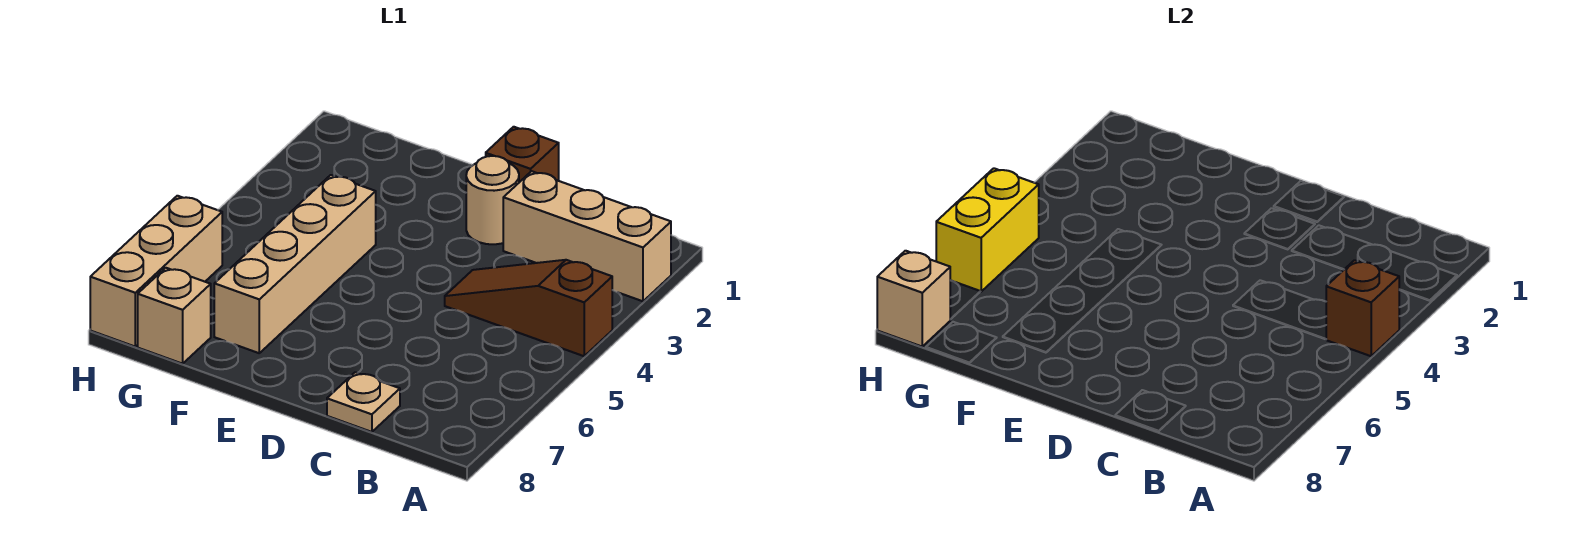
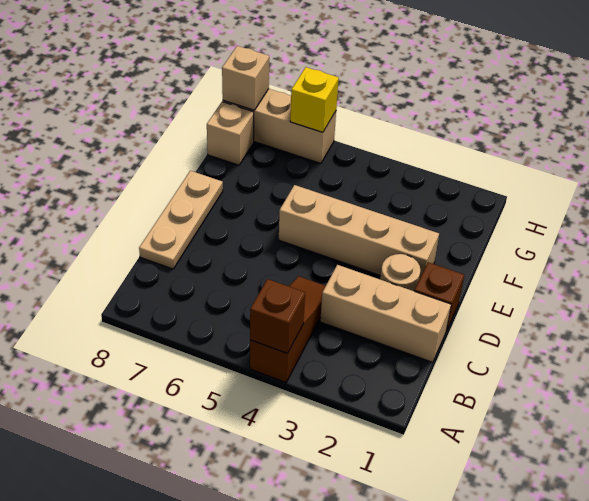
tan brick A2:C2 level 1 -> tan brick C1:C3 level 1
tan plate C8 level 1 -> tan plate C8:E8 level 1
tan brick F4:F7 level 1 -> tan brick E2:E5 level 1
yellow brick H5:H6 level 2 -> yellow brick H6 level 2

